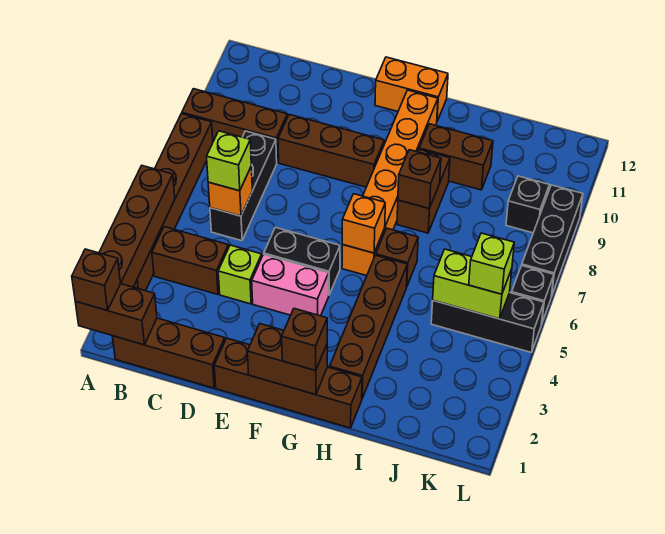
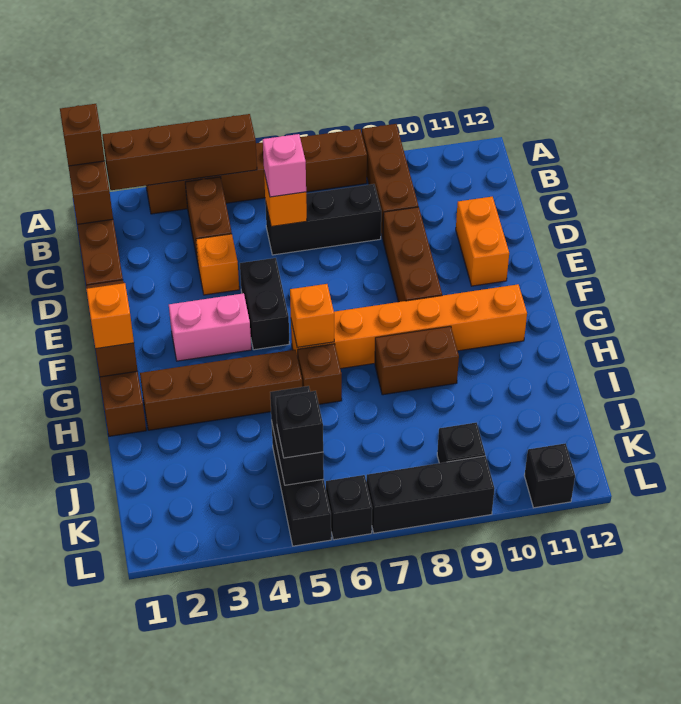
lime brick C6 level 3 -> pink brick C6 level 3
lime brick D4 level 1 -> orange brick D4 level 1
pink brick E4:F4 level 1 -> pink brick F3:F4 level 1
orange brick F12:G12 level 1 -> orange brick D11:E11 level 1
brown brick G1 level 3 -> orange brick G1 level 3
brown brick H8 level 2 -> none
brown brick H10:I10 level 1 -> none
lime brick J5:K5 level 2 -> black brick J5:K5 level 2
lime brick K5 level 3 -> black brick K5 level 3
none -> black brick L11 level 1

